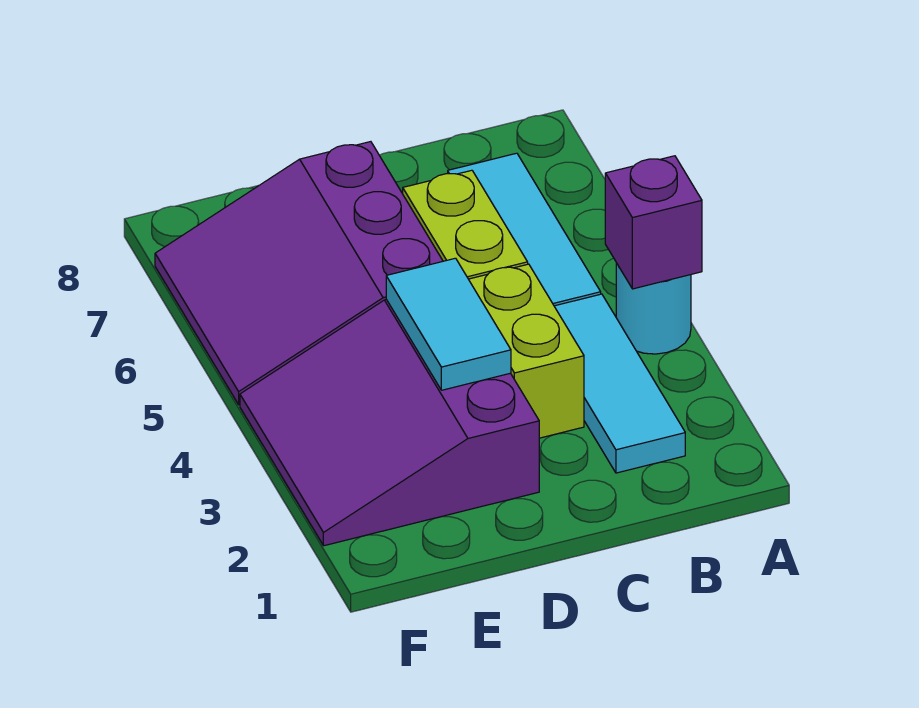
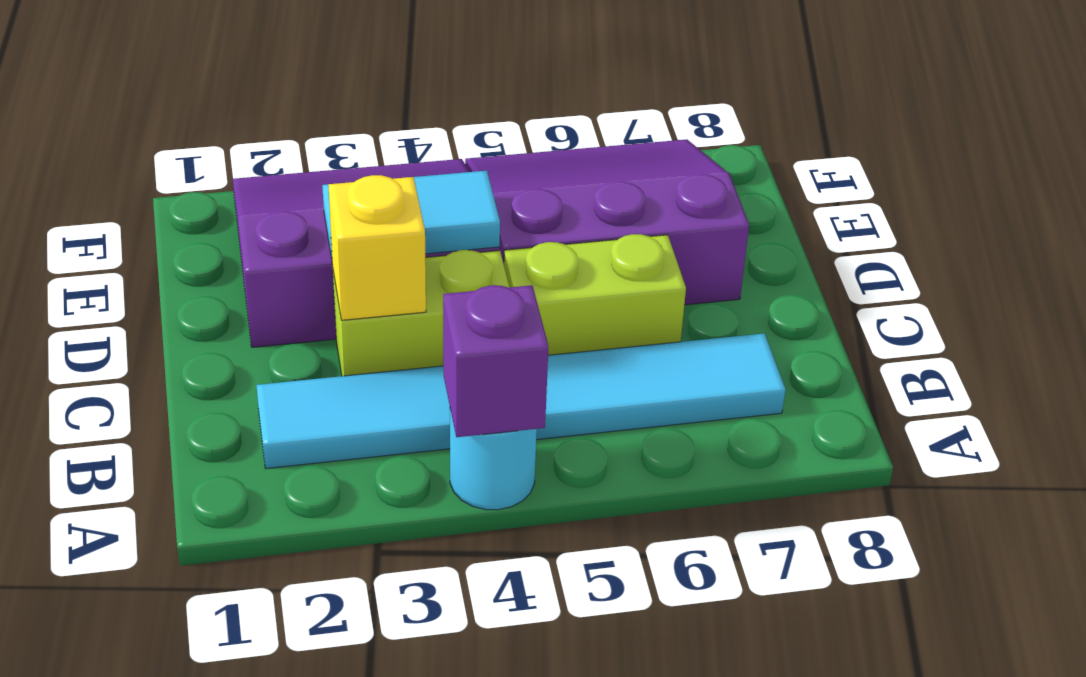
none -> yellow brick C3 level 2

